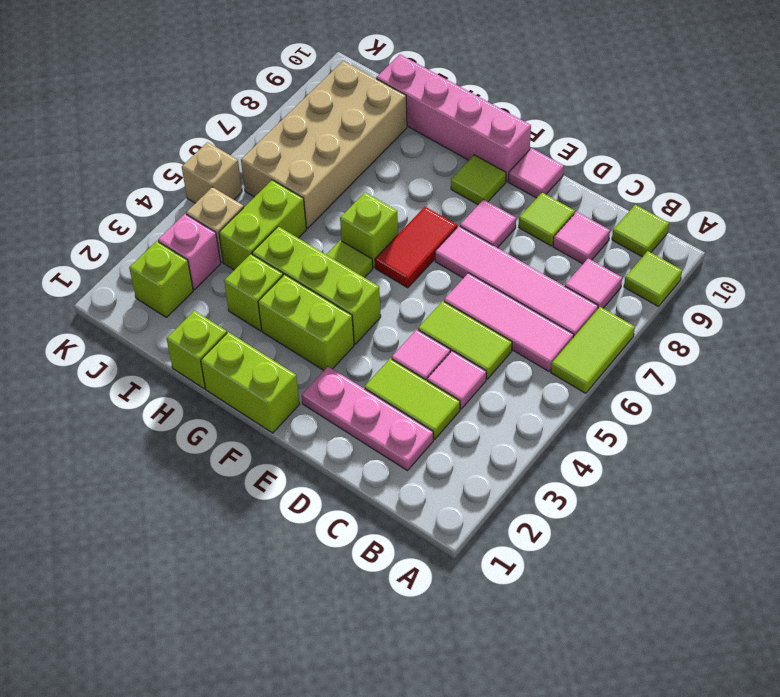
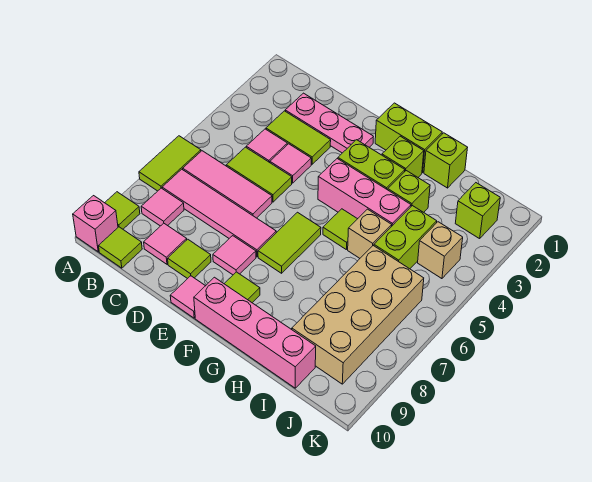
lime brick F4:H4 level 1 -> pink brick F4:H4 level 1
red tile F6:F7 level 1 -> lime tile F6:F7 level 1
lime brick G6 level 1 -> lime brick G2 level 1
pink brick J3 level 1 -> pink brick A10 level 1
tan brick K5 level 1 -> tan brick H5 level 1

